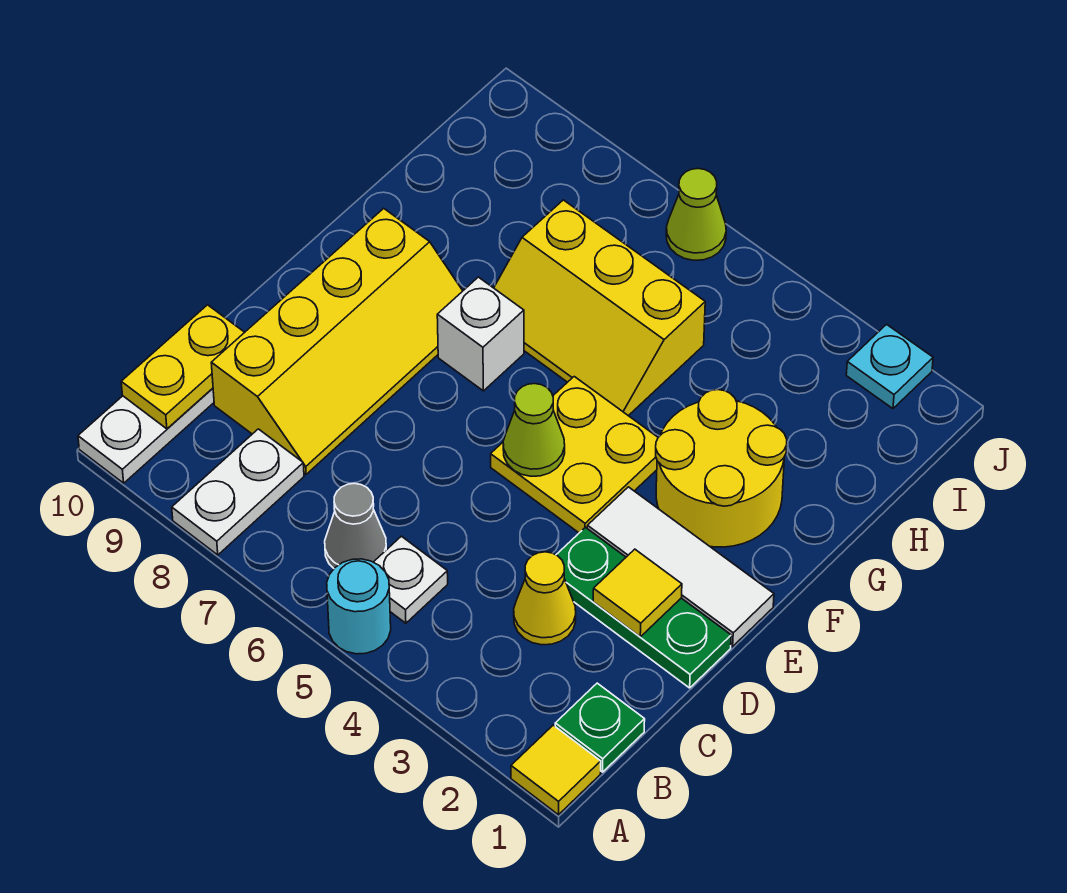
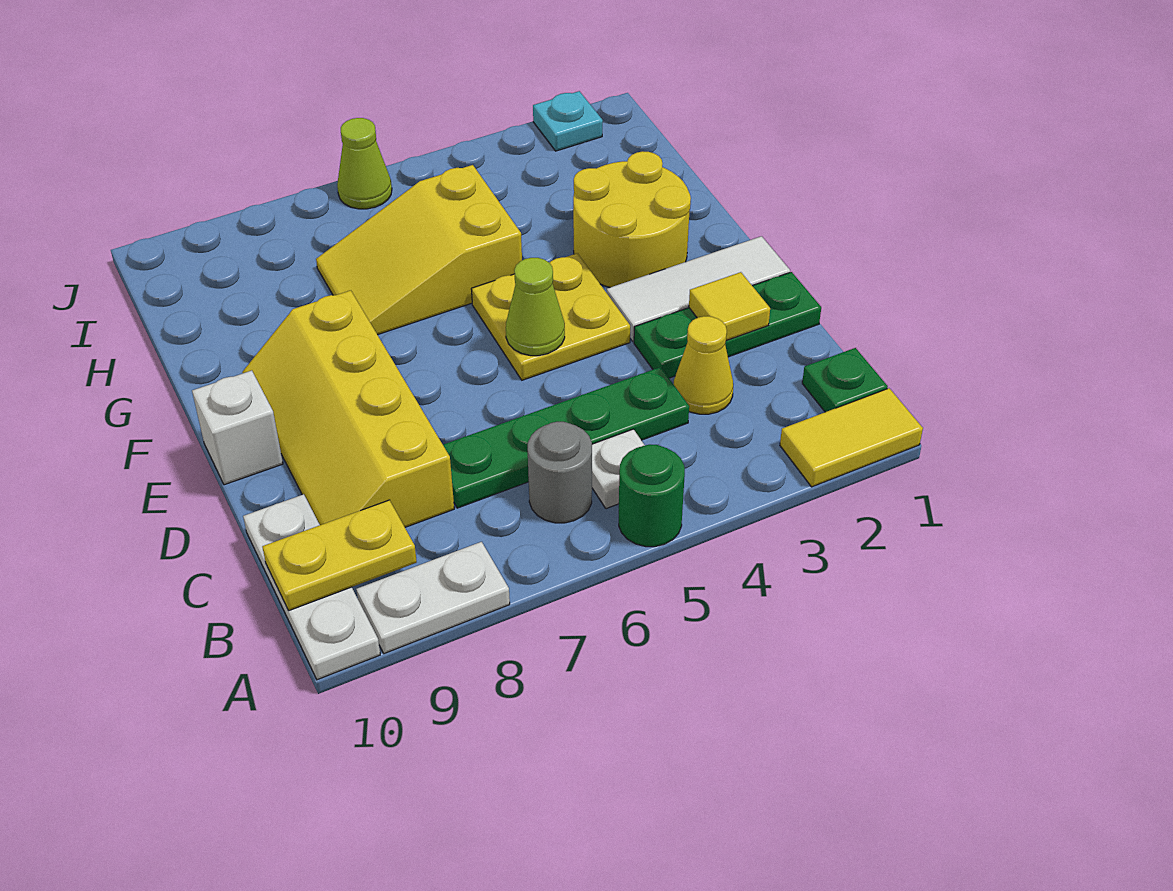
yellow tile A1 level 1 -> yellow tile A1:A2 level 1
cyan round brick A5 level 1 -> green round brick A5 level 1
white plate A8:B8 level 1 -> white plate A8:A9 level 1
grey cone B6 level 1 -> grey round brick B6 level 1
yellow plate B10:C10 level 2 -> yellow plate B9:B10 level 2
none -> green plate C4:C7 level 1
yellow slope C8:F9 level 1 top 9 -> yellow slope C8:F9 level 1 top 8
white brick F7 level 1 -> white brick E10 level 1
yellow slope G5:H7 level 1 top H -> yellow slope G5:H7 level 1 top 5

